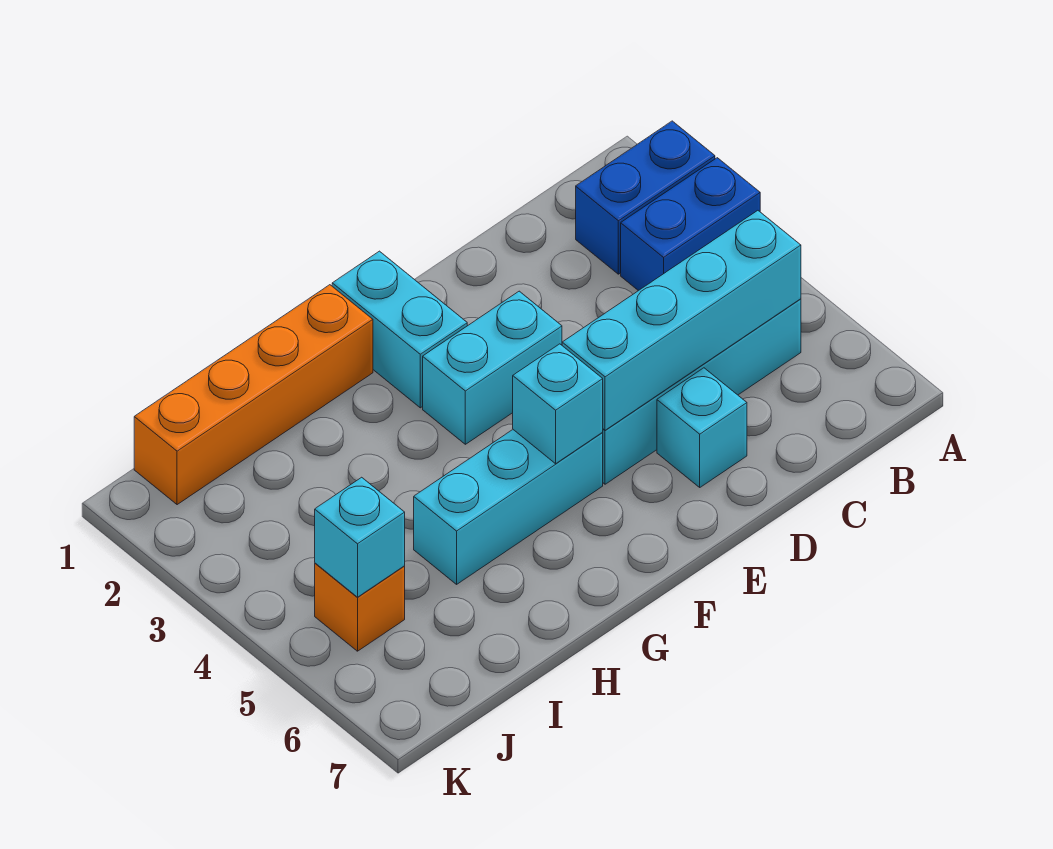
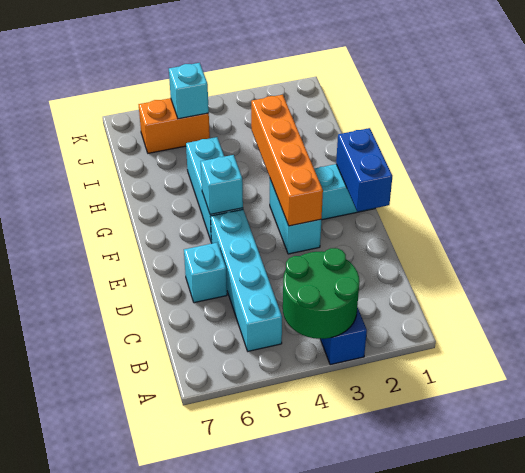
blue brick A2:B2 level 1 -> blue brick E1:F1 level 2
none -> green round brick A3:B4 level 2
cyan brick B5:E5 level 2 -> none
orange brick G1:J1 level 1 -> orange brick E3:H3 level 2
orange brick J5 level 1 -> orange brick J5:J6 level 1

